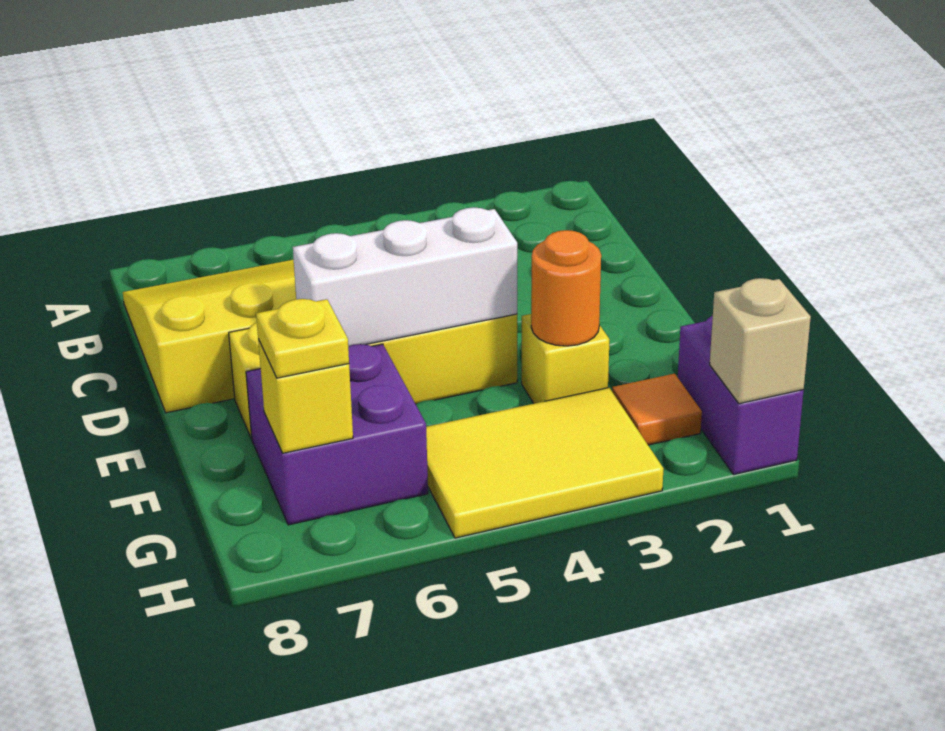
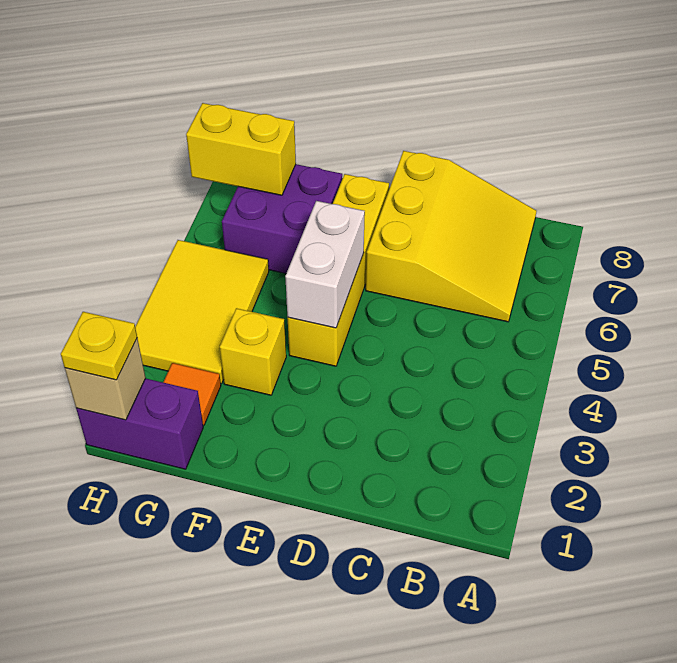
white brick E4:E6 level 2 -> white brick E4:E5 level 2
orange round brick F3 level 2 -> none
yellow brick G7 level 2 -> yellow brick G7:H7 level 2
yellow plate G7 level 3 -> yellow plate H1 level 3

